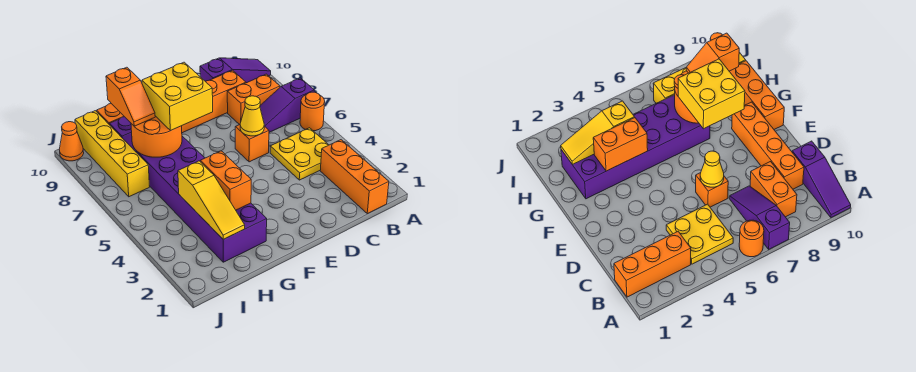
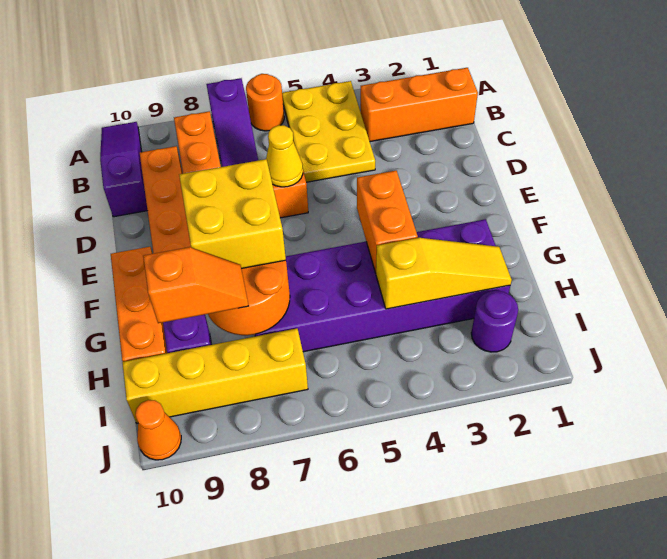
yellow plate B4:C5 level 1 -> yellow plate A4:C5 level 1
orange brick G3:G4 level 2 -> orange brick F4:G4 level 2
none -> purple round brick I2 level 1

